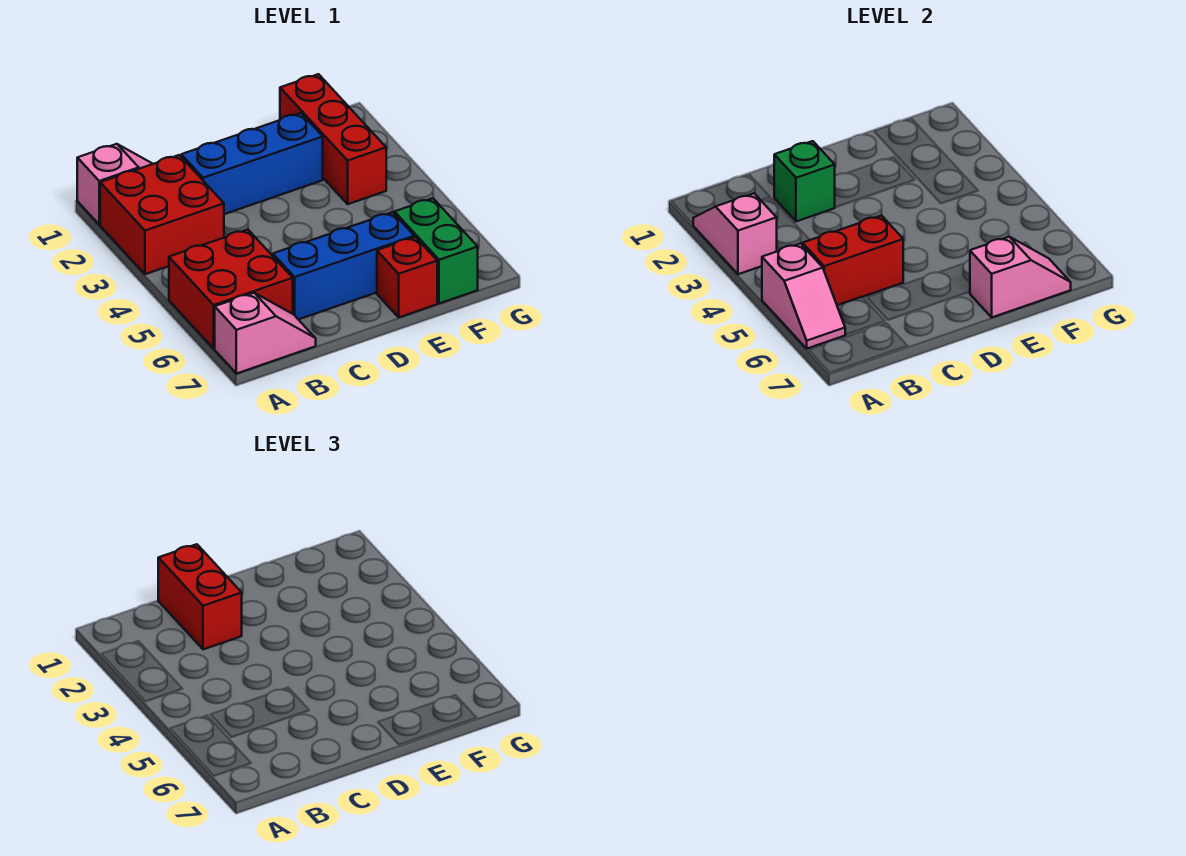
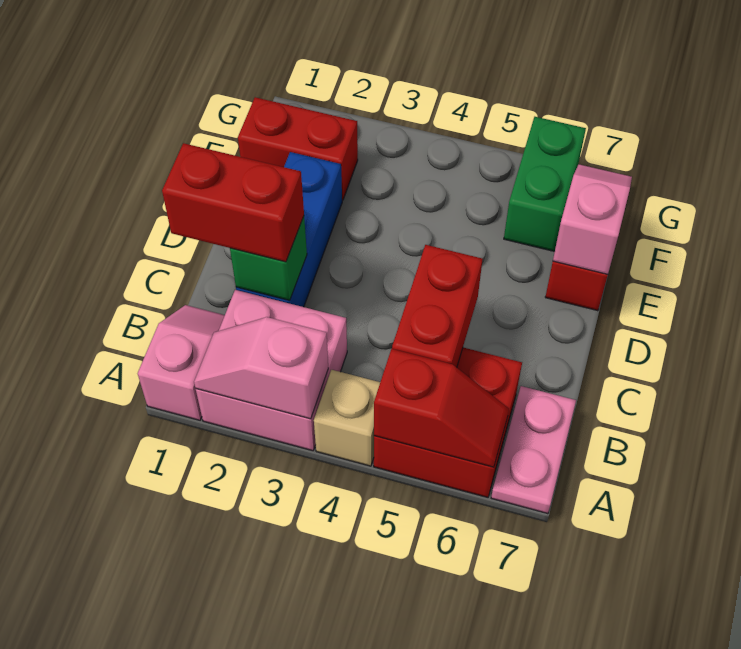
red brick A2:B3 level 1 -> pink brick A2:B3 level 1
none -> tan brick A4 level 1
pink slope A5:A6 level 2 top 5 -> red slope A5:A6 level 2 top 5
pink slope A7:B7 level 1 top A -> pink plate A7:B7 level 1
blue brick C6:E6 level 1 -> none
red brick F1:F3 level 1 -> red brick F1:F2 level 1
green brick F6:F7 level 1 -> green brick F6:G6 level 1

